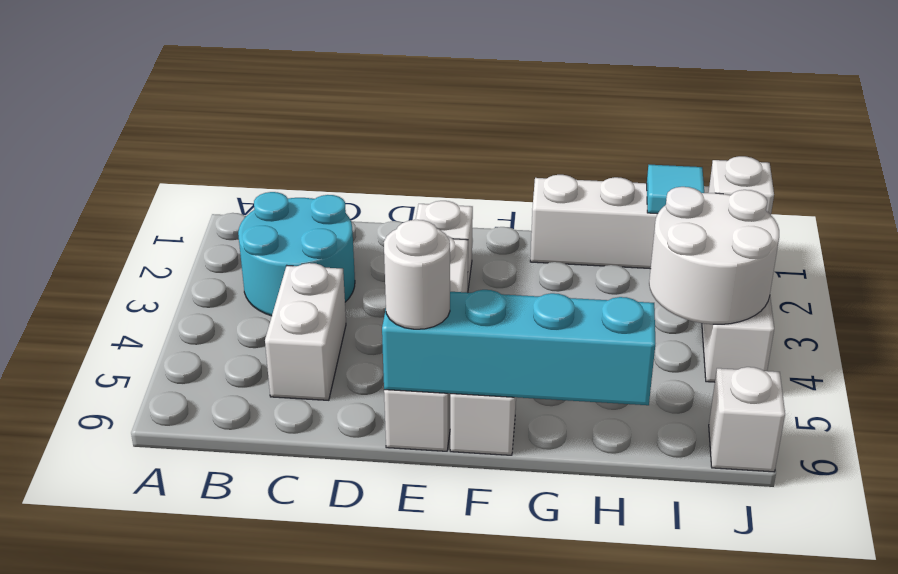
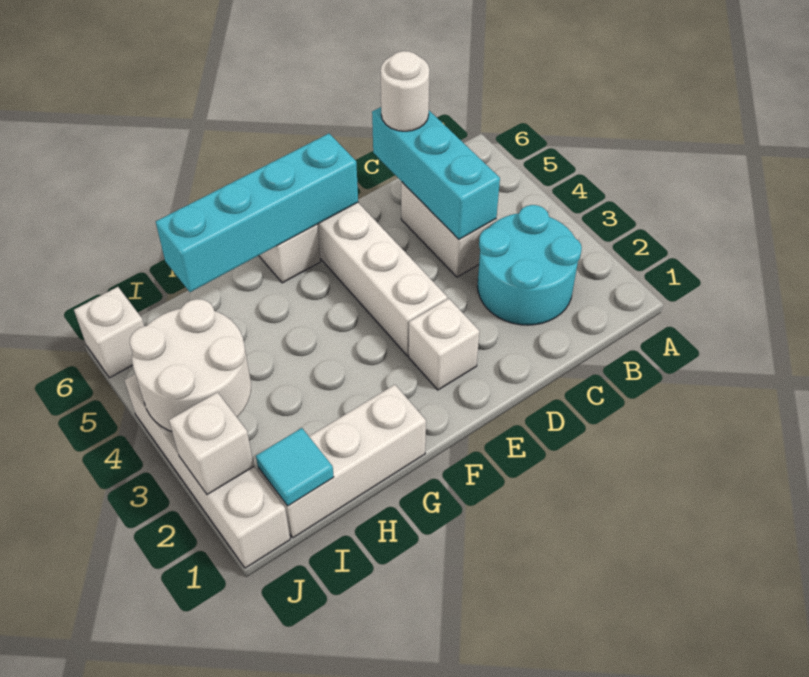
none -> cyan brick C4:C6 level 2
white round brick E6 level 3 -> white round brick C6 level 3

